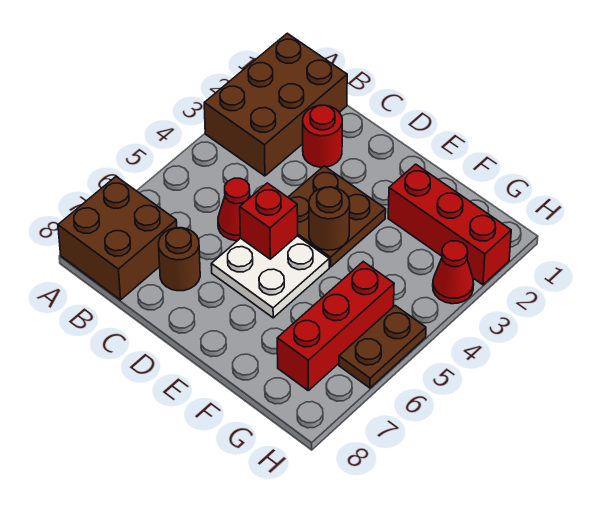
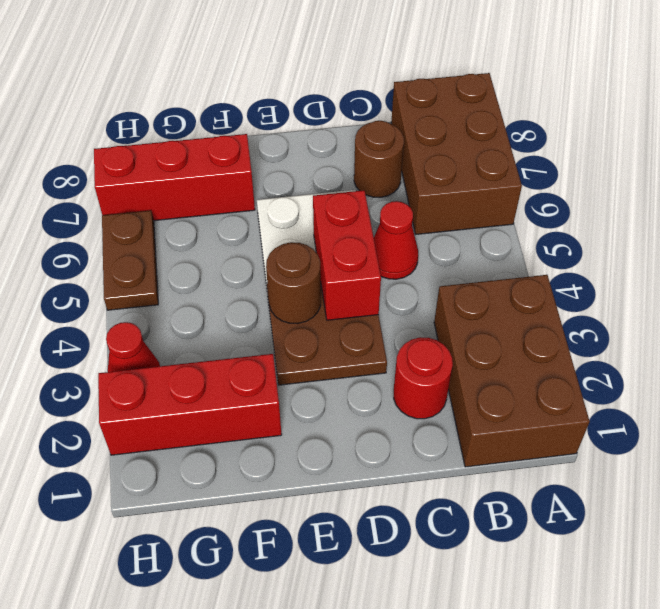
brown brick A7:B8 level 1 -> brown brick A6:B8 level 1
red brick D5 level 2 -> red brick D4:D5 level 2
red brick G5:G7 level 1 -> red brick F7:H7 level 1

